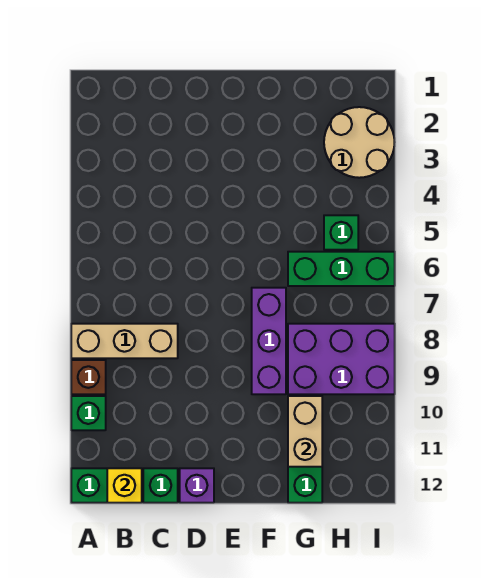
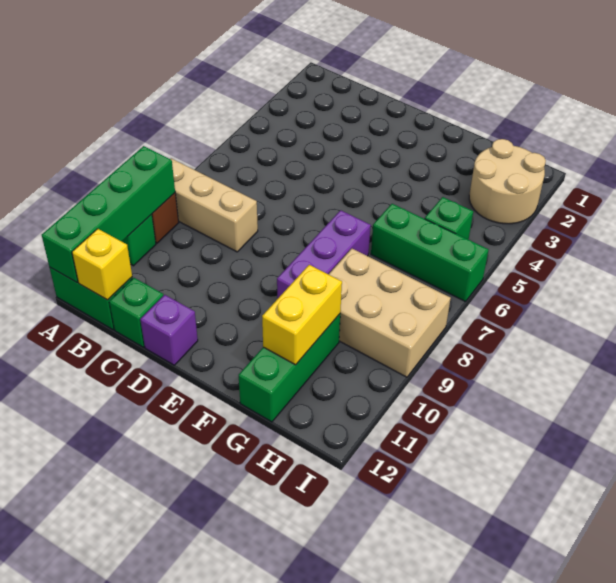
none -> green brick A9:A12 level 2
purple brick G8:I9 level 1 -> tan brick G8:I9 level 1
tan brick G10:G11 level 2 -> yellow brick G10:G11 level 2

